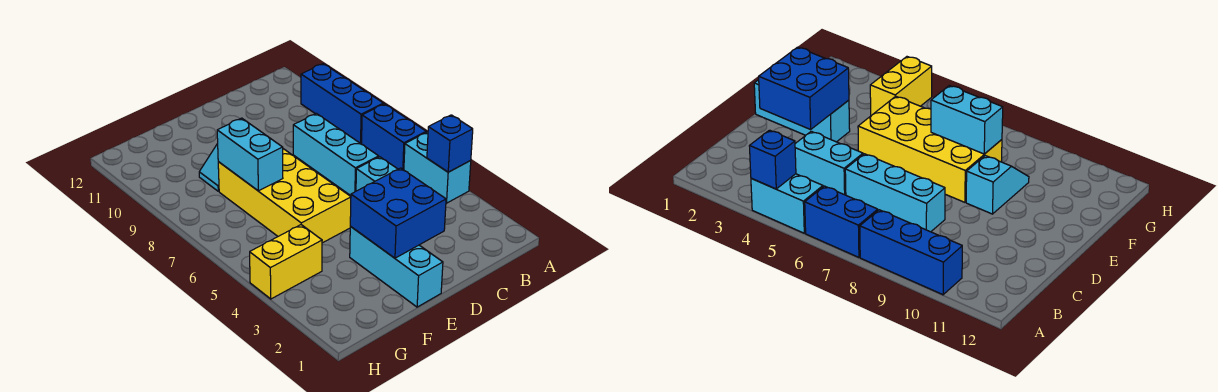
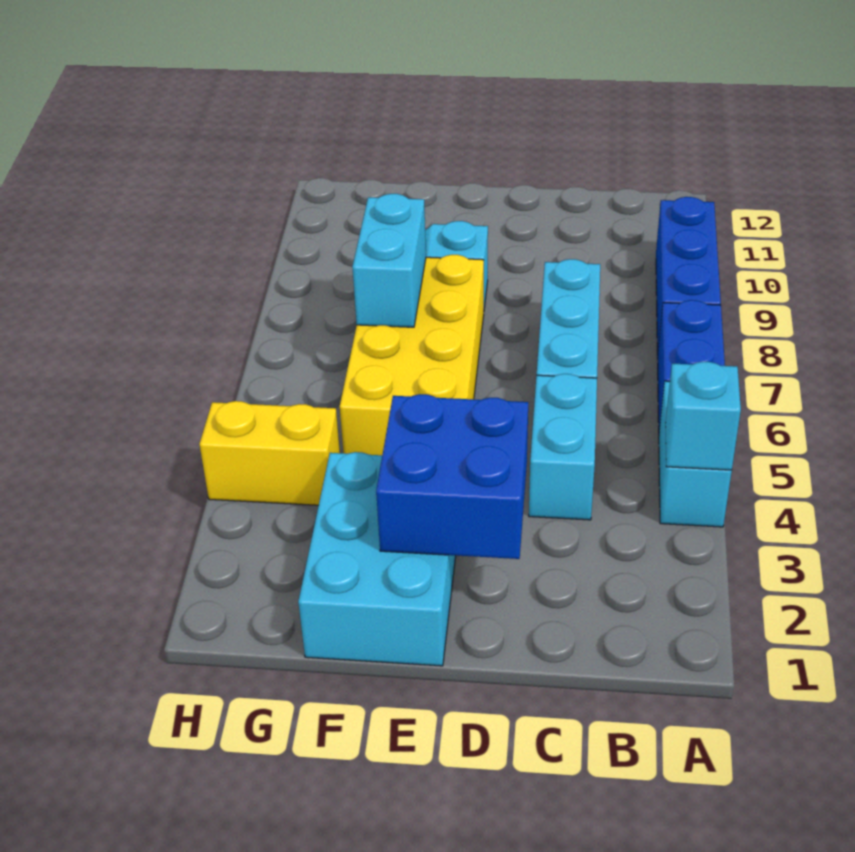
blue brick A4 level 2 -> cyan brick A4 level 2
cyan brick E1:E3 level 1 -> cyan brick E1:F3 level 1

